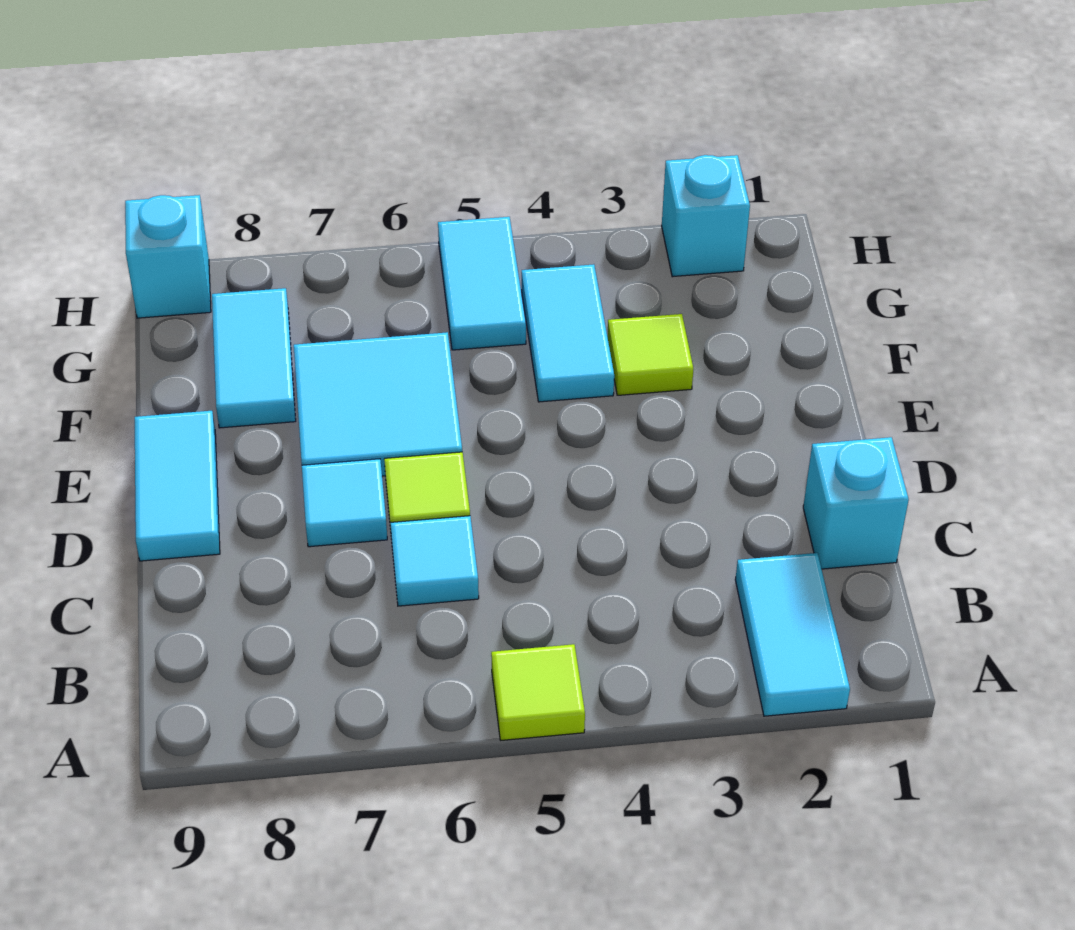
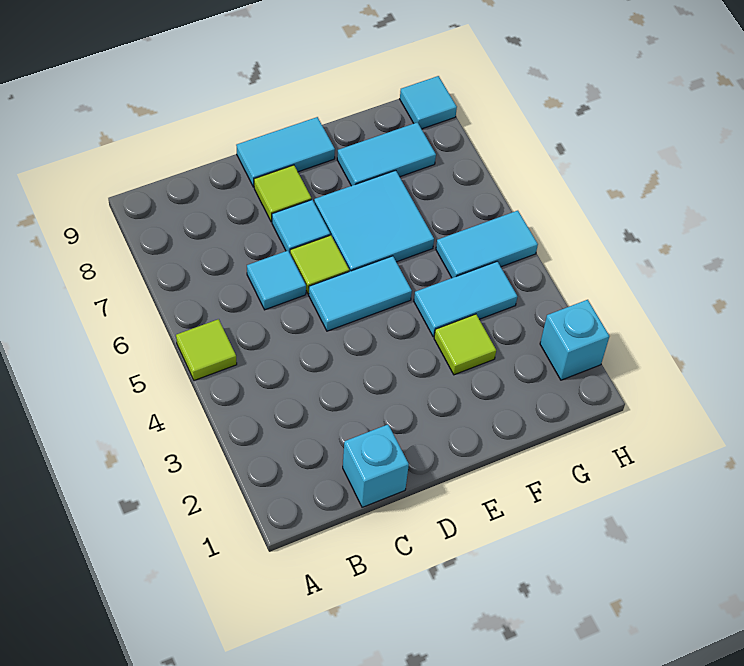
cyan tile A2:B2 level 1 -> cyan tile D5:E5 level 1
none -> lime tile D8 level 1
cyan brick H9 level 1 -> cyan tile H9 level 1

